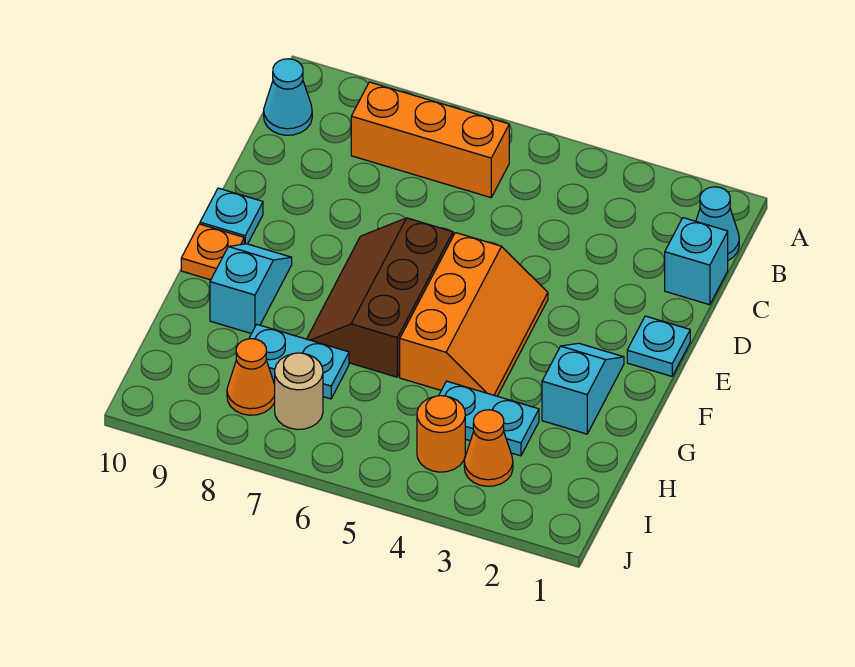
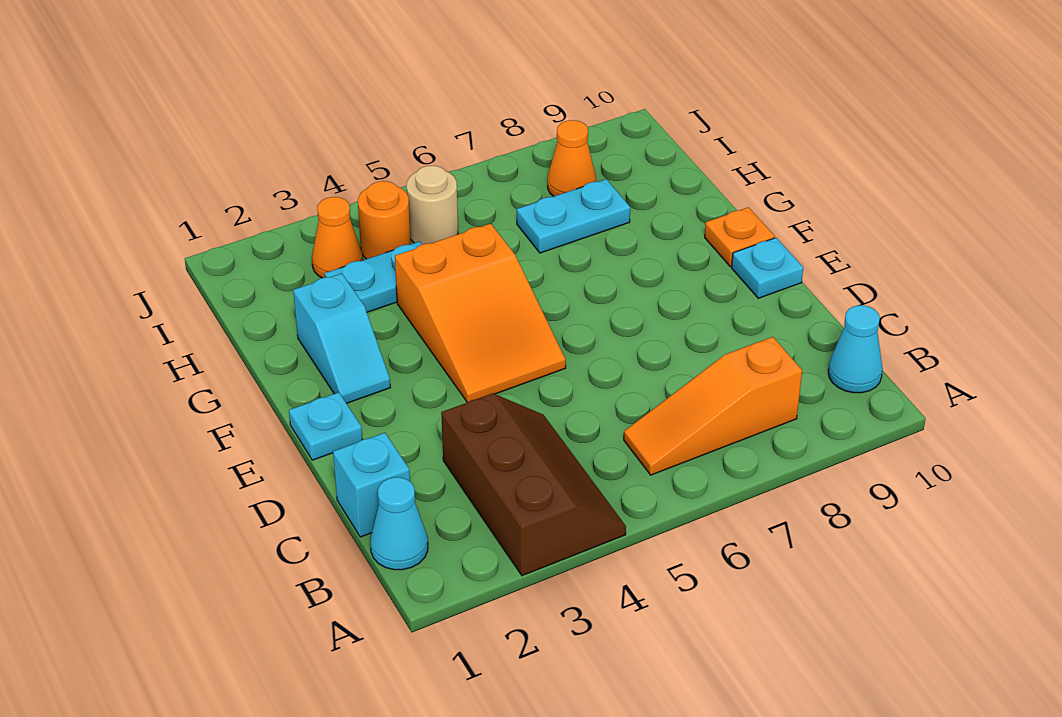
orange brick B6:B8 level 1 -> orange slope B6:B8 level 1 top 8
orange slope E4:G5 level 1 top 5 -> orange slope E4:G5 level 1 top G
brown slope E6:G7 level 1 top 6 -> brown slope A3:C4 level 1 top 3
cyan slope F9:G9 level 1 top G -> none
tan round brick I7 level 1 -> tan round brick I5 level 1

